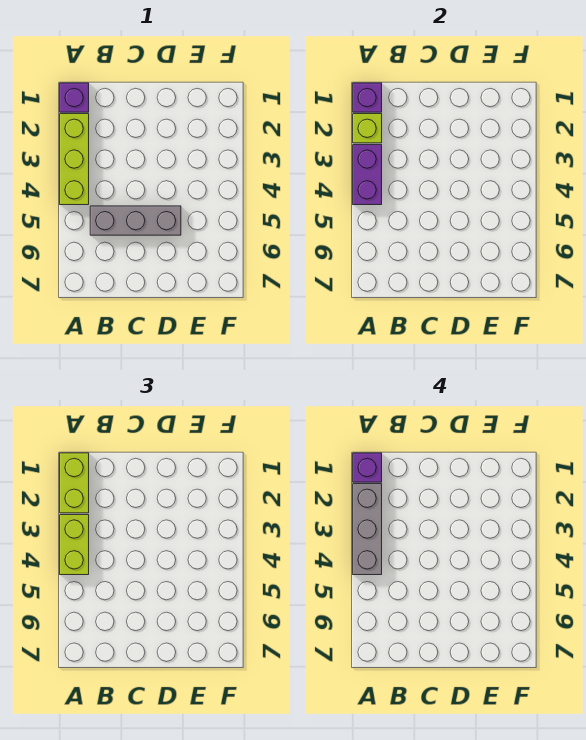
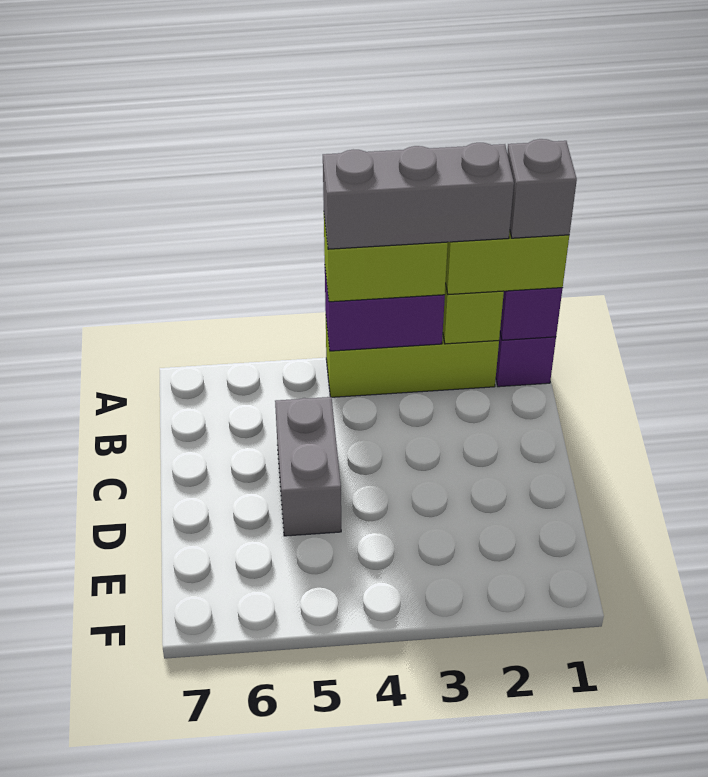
purple brick A1 level 4 -> grey brick A1 level 4
grey brick B5:D5 level 1 -> grey brick C5:D5 level 1

